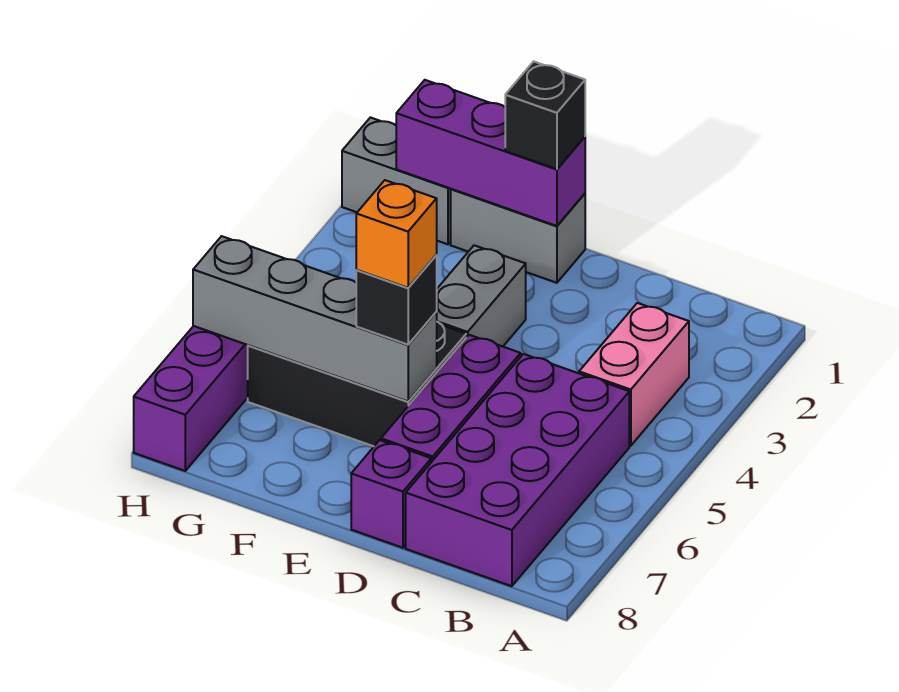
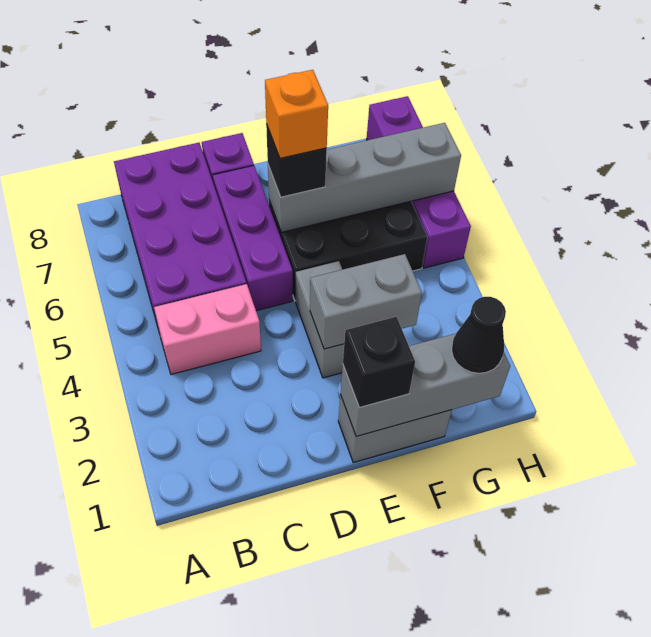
pink brick B3:B4 level 1 -> pink brick B4:C4 level 1
purple brick E1:G1 level 2 -> grey brick E1:G1 level 2
grey brick G1:H1 level 1 -> grey brick E3:F3 level 2
none -> black cone G1 level 3

